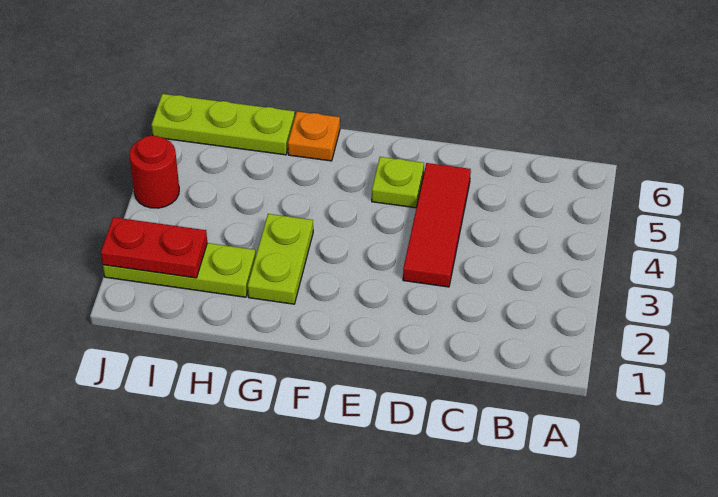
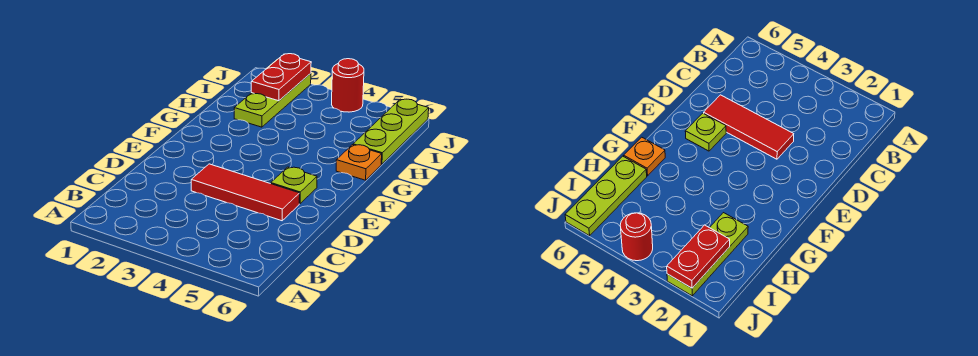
lime plate G2:G3 level 1 -> none

